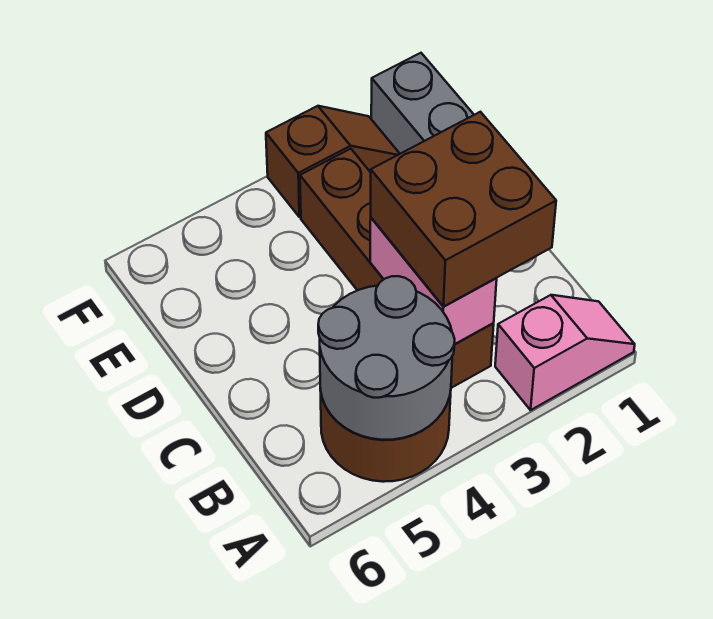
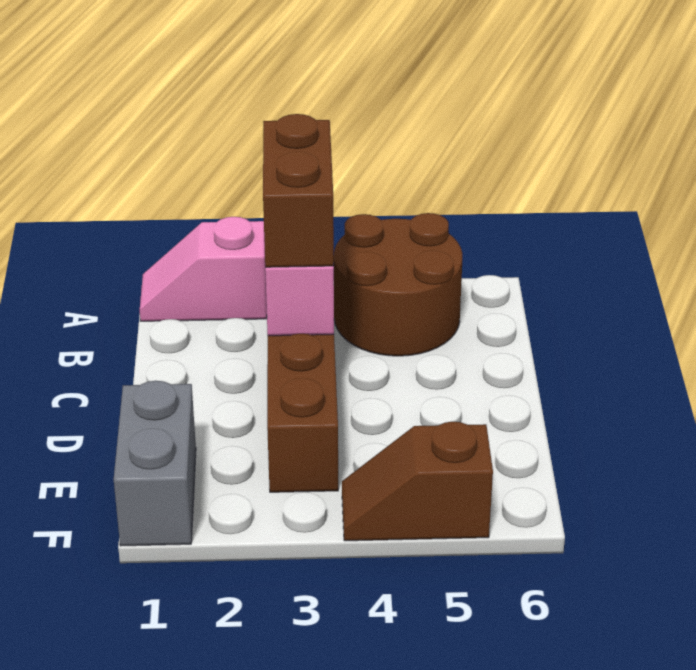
grey round brick A4:B5 level 2 -> none
brown brick B2:C3 level 3 -> brown brick B3:C3 level 3
brown slope F2:F3 level 1 top 3 -> brown slope F4:F5 level 1 top 5

